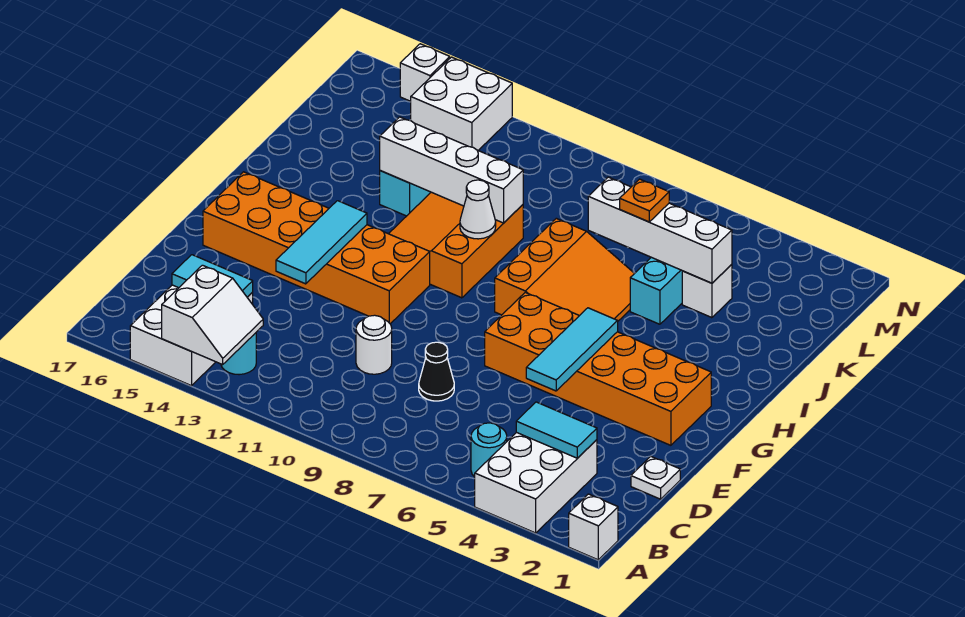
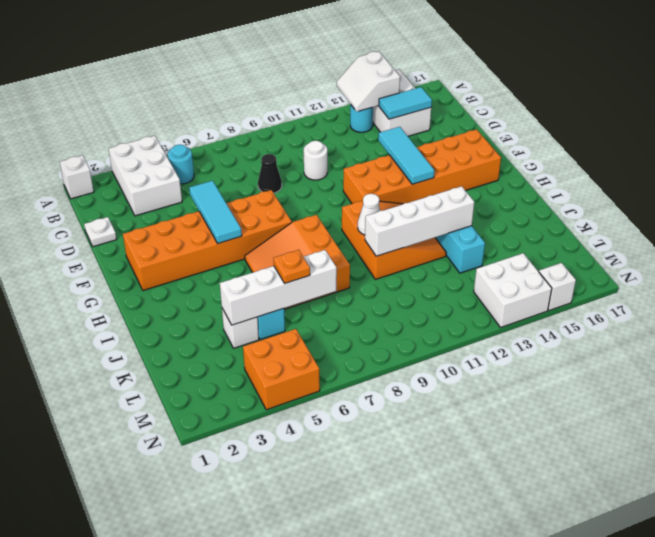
cyan tile C3:C4 level 2 -> none
none -> orange brick M4:N5 level 1

